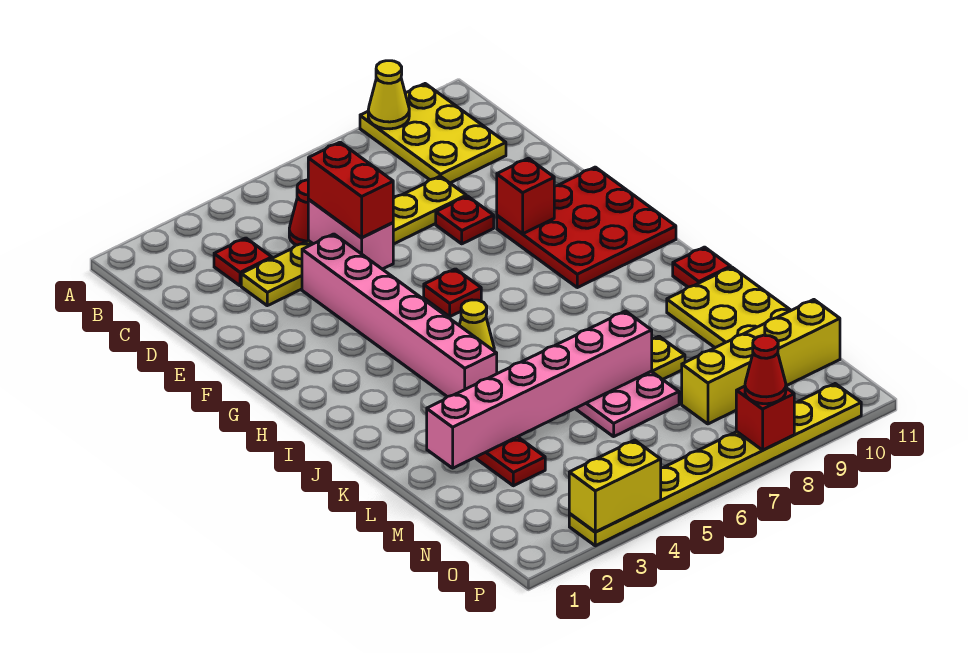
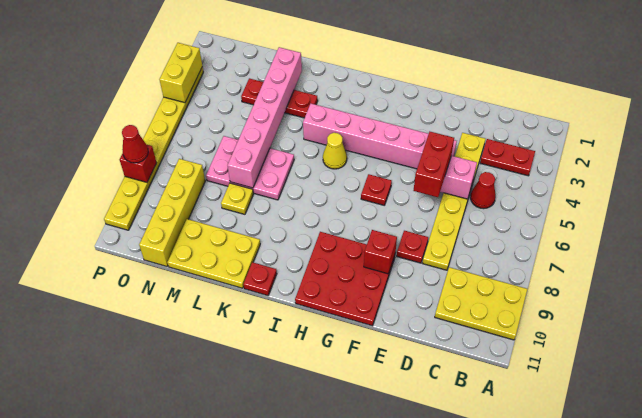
yellow cone A9 level 2 -> none
red plate C3 level 1 -> red plate B3:C3 level 1
red brick D5:E5 level 3 -> red brick E5:E6 level 3

